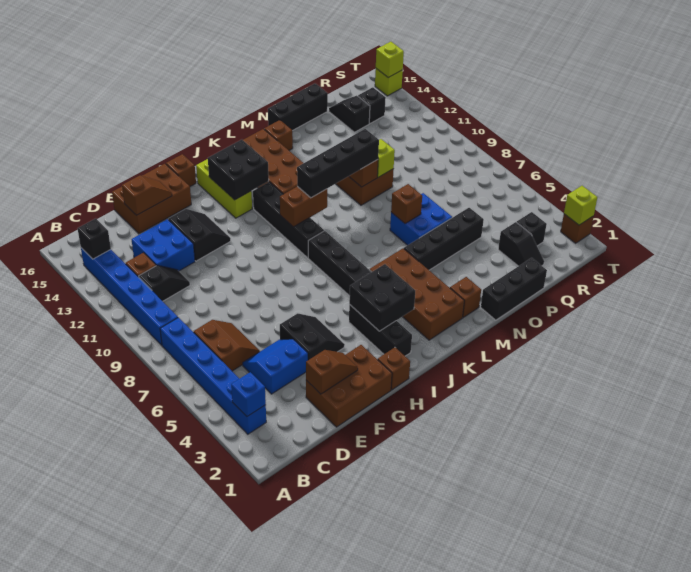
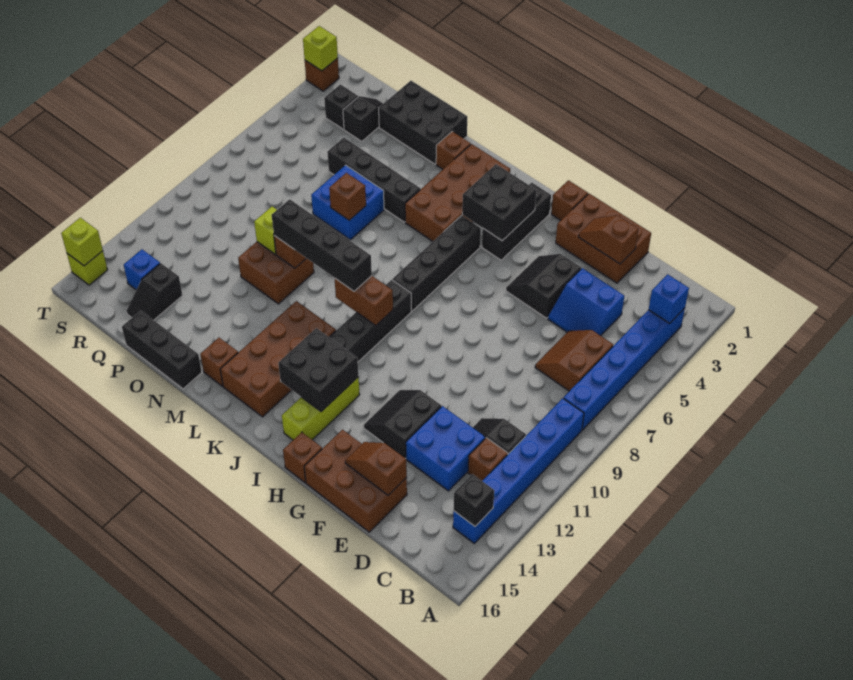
black brick N1:P1 level 1 -> black brick N1:P2 level 1
black brick R14 level 1 -> blue brick R14 level 1

